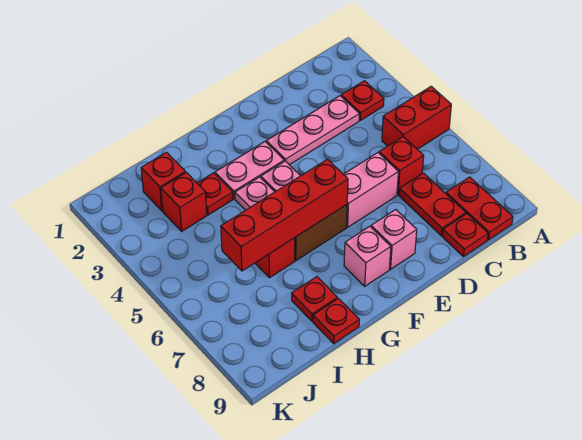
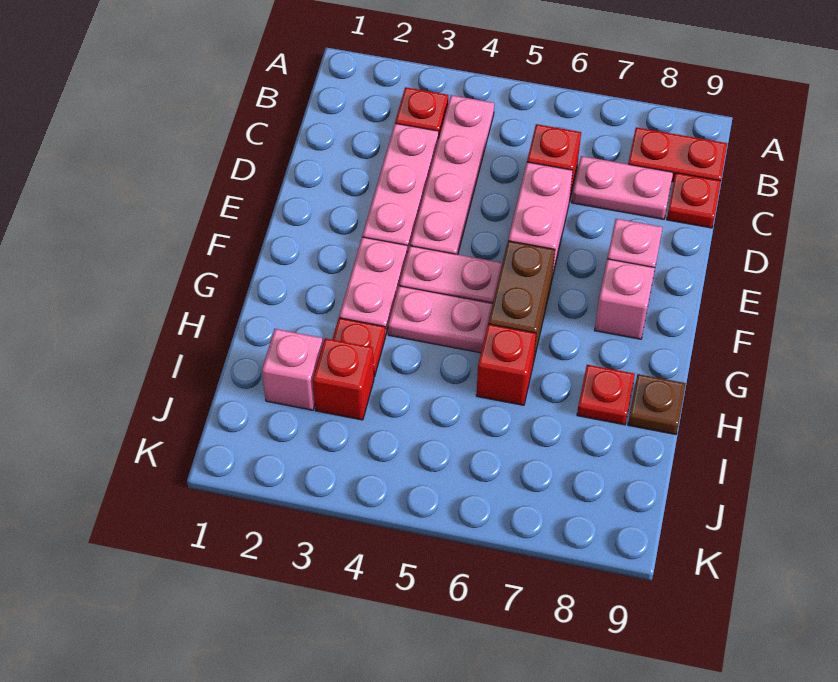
red brick A5:B5 level 1 -> none
none -> pink plate B4:E4 level 1
red plate C7:C8 level 1 -> pink plate C7:C8 level 1
red brick F6:I6 level 2 -> none
red plate H9 level 1 -> brown plate H9 level 1
red brick I2 level 1 -> pink brick I2 level 1

